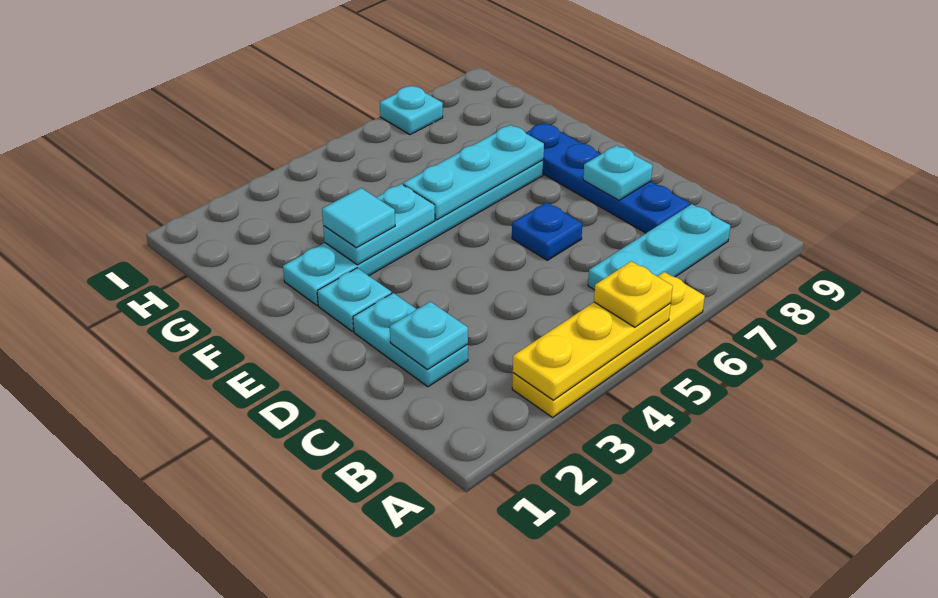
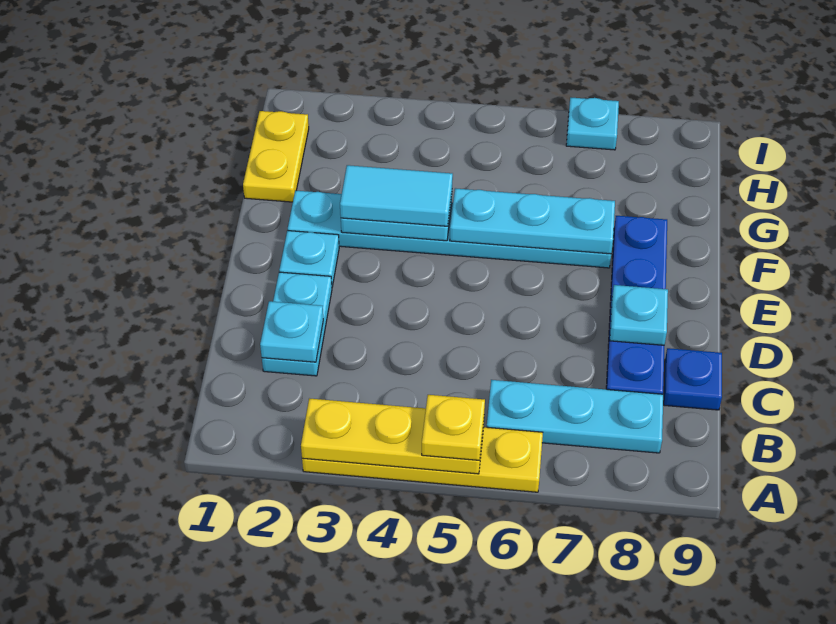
blue plate D6 level 1 -> blue plate C9 level 1
cyan tile F3 level 3 -> cyan tile F3:F4 level 3
none -> yellow plate G1:H1 level 1

